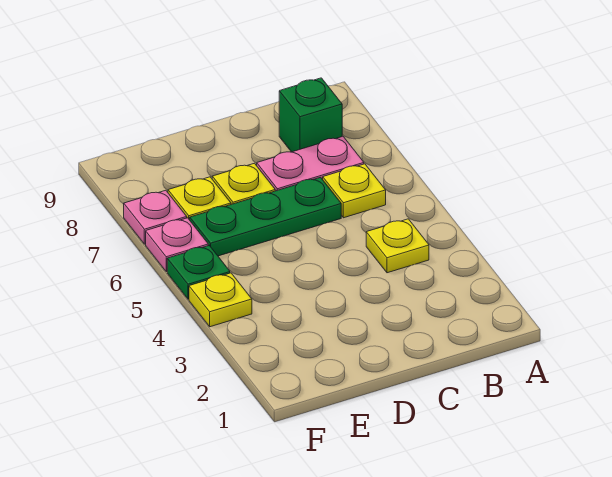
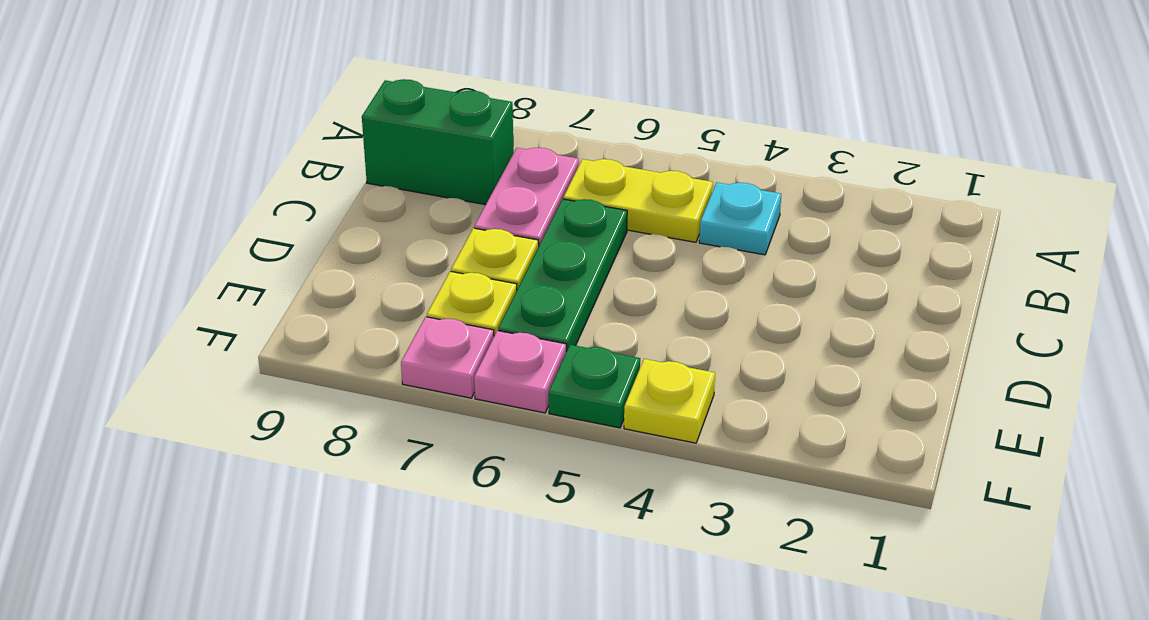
yellow plate B4 level 1 -> cyan plate B4 level 1
yellow plate B6 level 1 -> yellow plate B5:B6 level 1
green brick B8 level 1 -> green brick B8:B9 level 1

